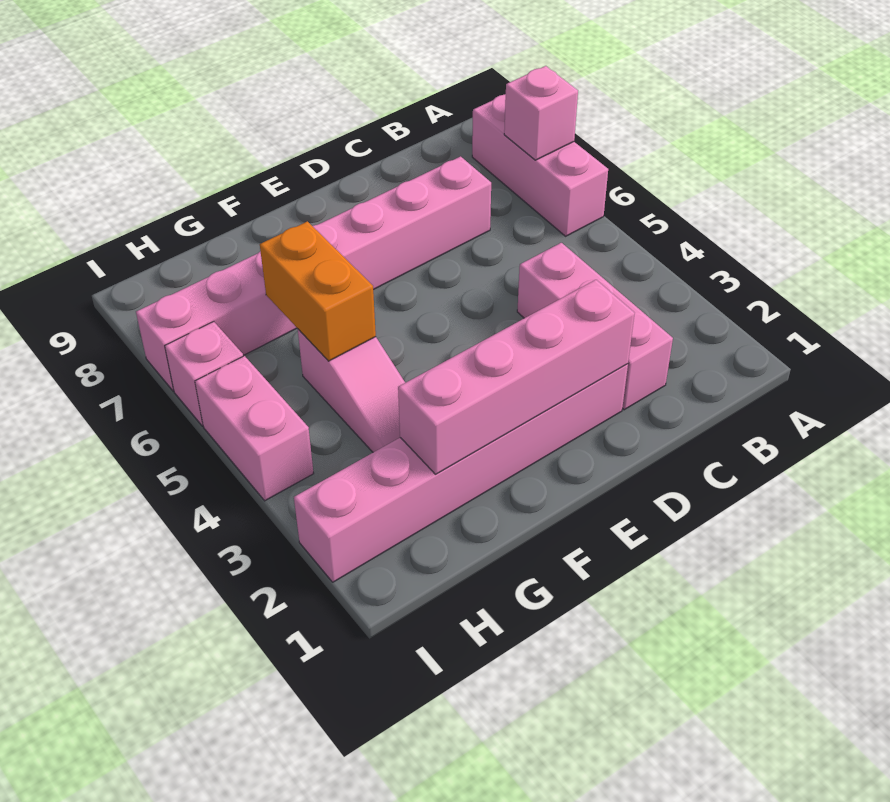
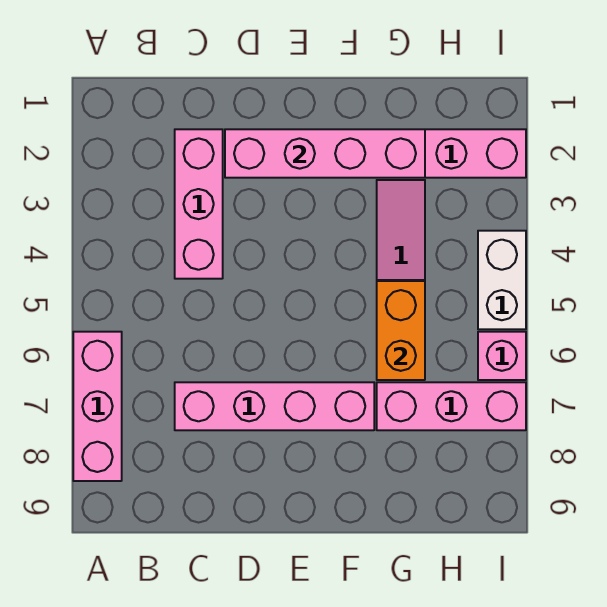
pink brick A7 level 2 -> none
pink brick I4:I5 level 1 -> white brick I4:I5 level 1

